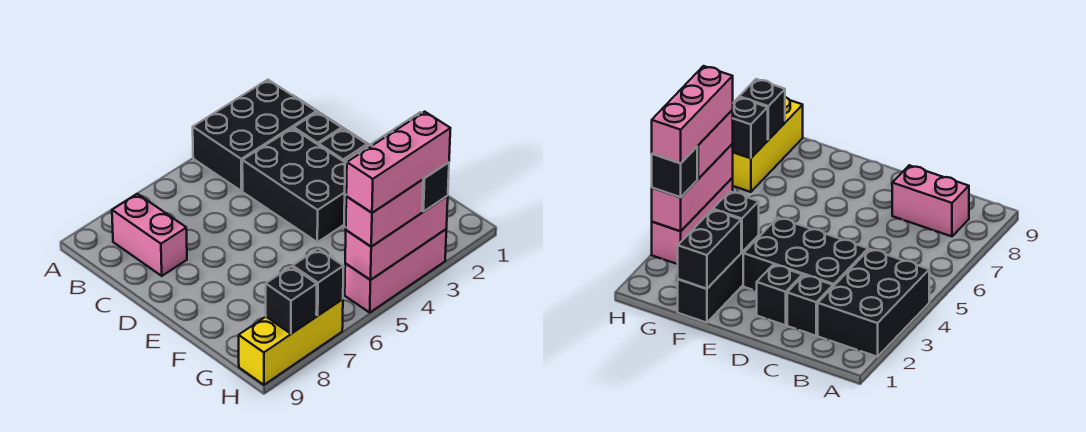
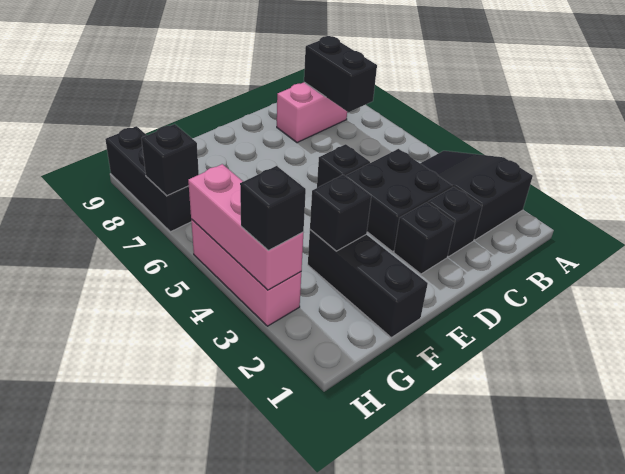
black brick A2:B4 level 1 -> black slope A2:B4 level 1 top 2
black brick C3:E4 level 1 -> black brick C3:D4 level 1
black brick F1:F2 level 2 -> black brick B7:B8 level 2
pink brick H3:H5 level 4 -> none
pink brick H4:H5 level 3 -> none
yellow brick H7:H9 level 1 -> black brick H7:H9 level 1
black brick H8 level 2 -> black brick D5 level 1

